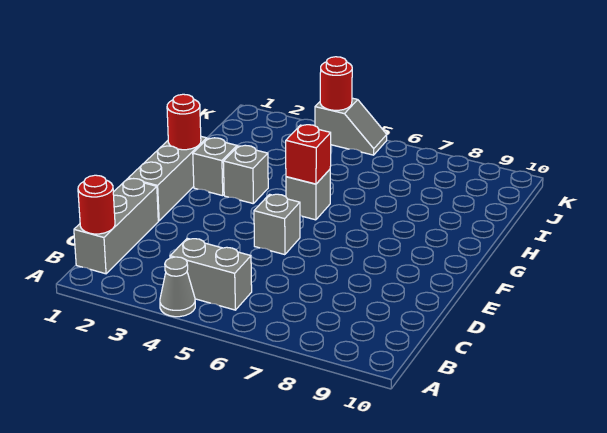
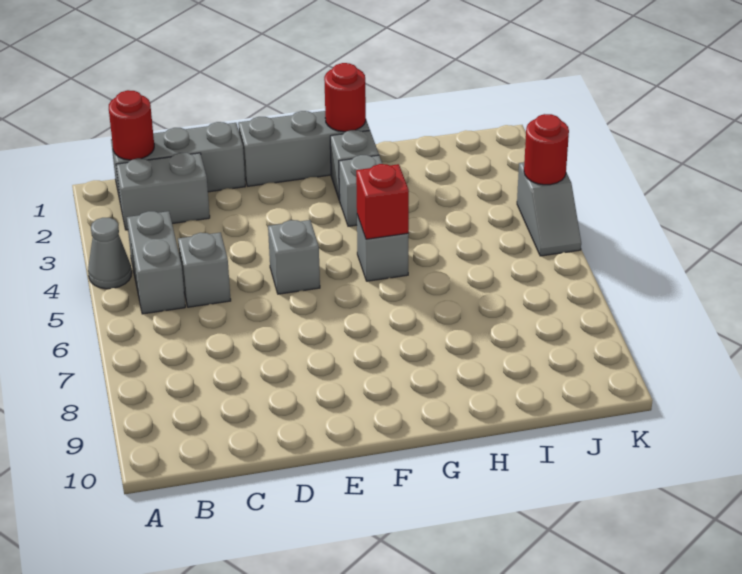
none -> grey brick B2:C2 level 1
none -> grey brick C5 level 1

